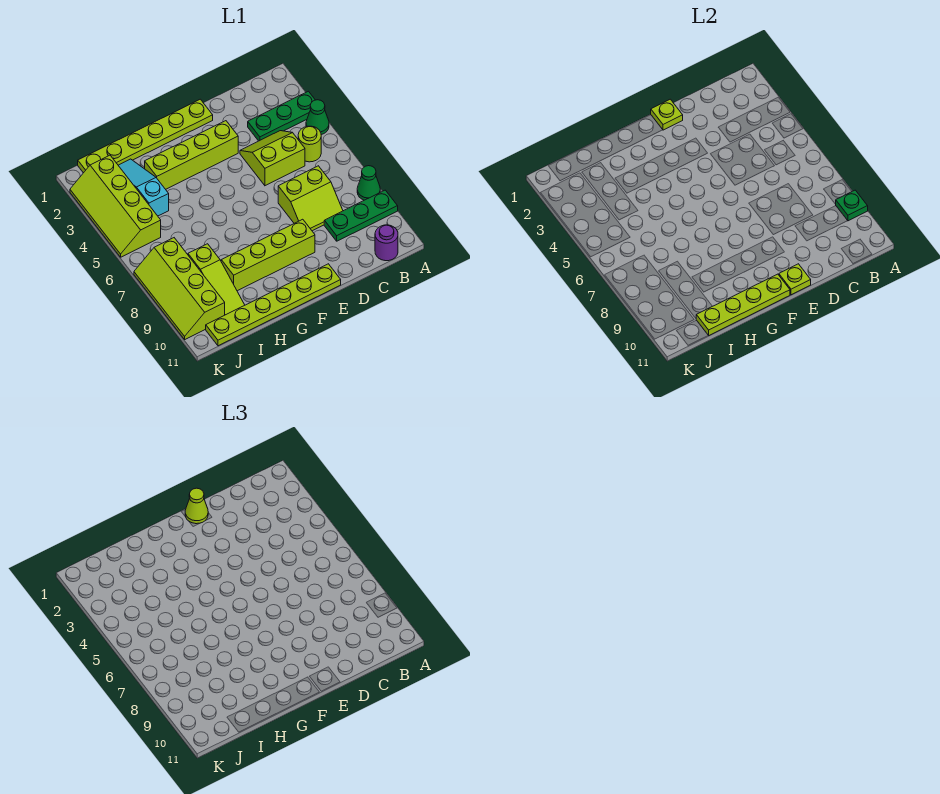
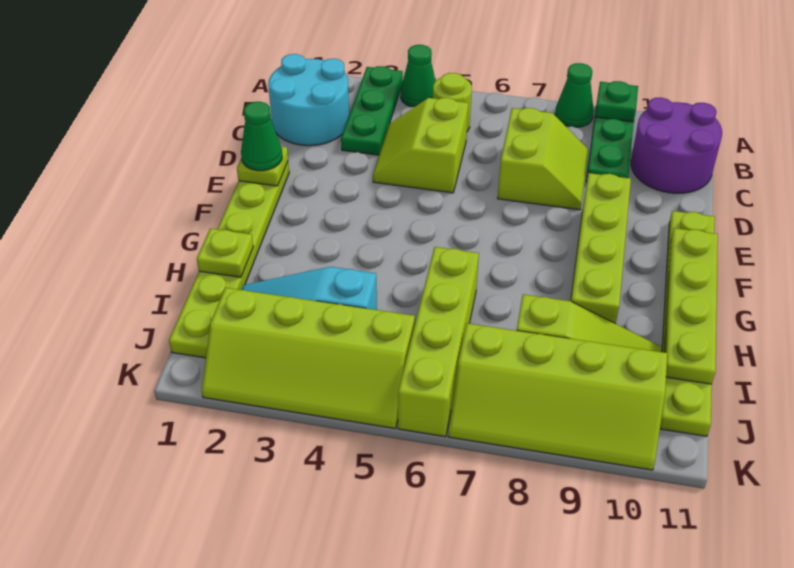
none -> cyan round brick B1:C2 level 1
purple round brick B11 level 1 -> purple round brick B10:C11 level 1
lime cone E1 level 3 -> green cone E1 level 3
lime brick E3:H3 level 1 -> lime brick H6:K6 level 1
lime plate E11 level 2 -> lime plate H1 level 2

